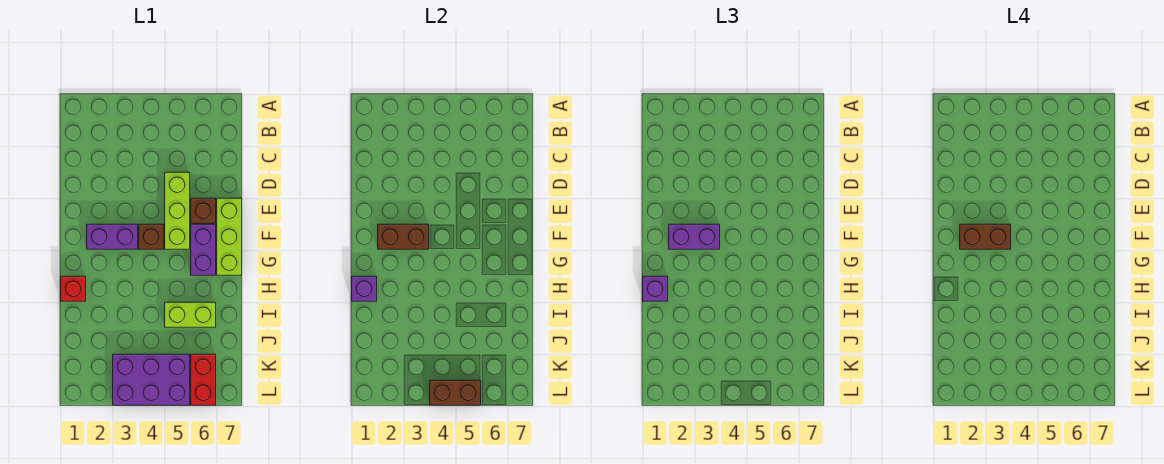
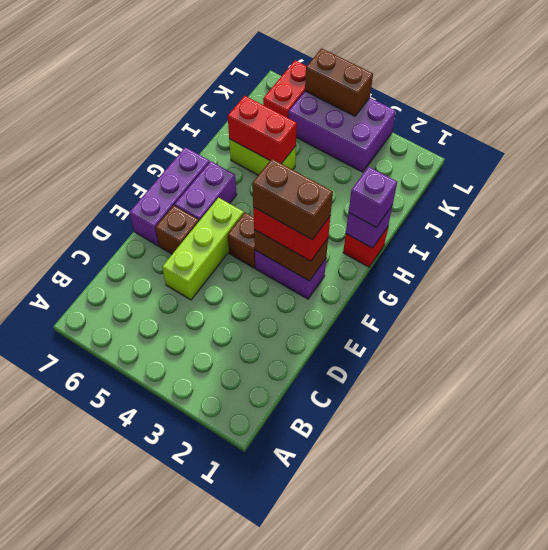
lime brick E7:G7 level 1 -> purple brick E7:G7 level 1
purple brick F2:F3 level 3 -> red brick F2:F3 level 3
none -> red brick I5:I6 level 2

